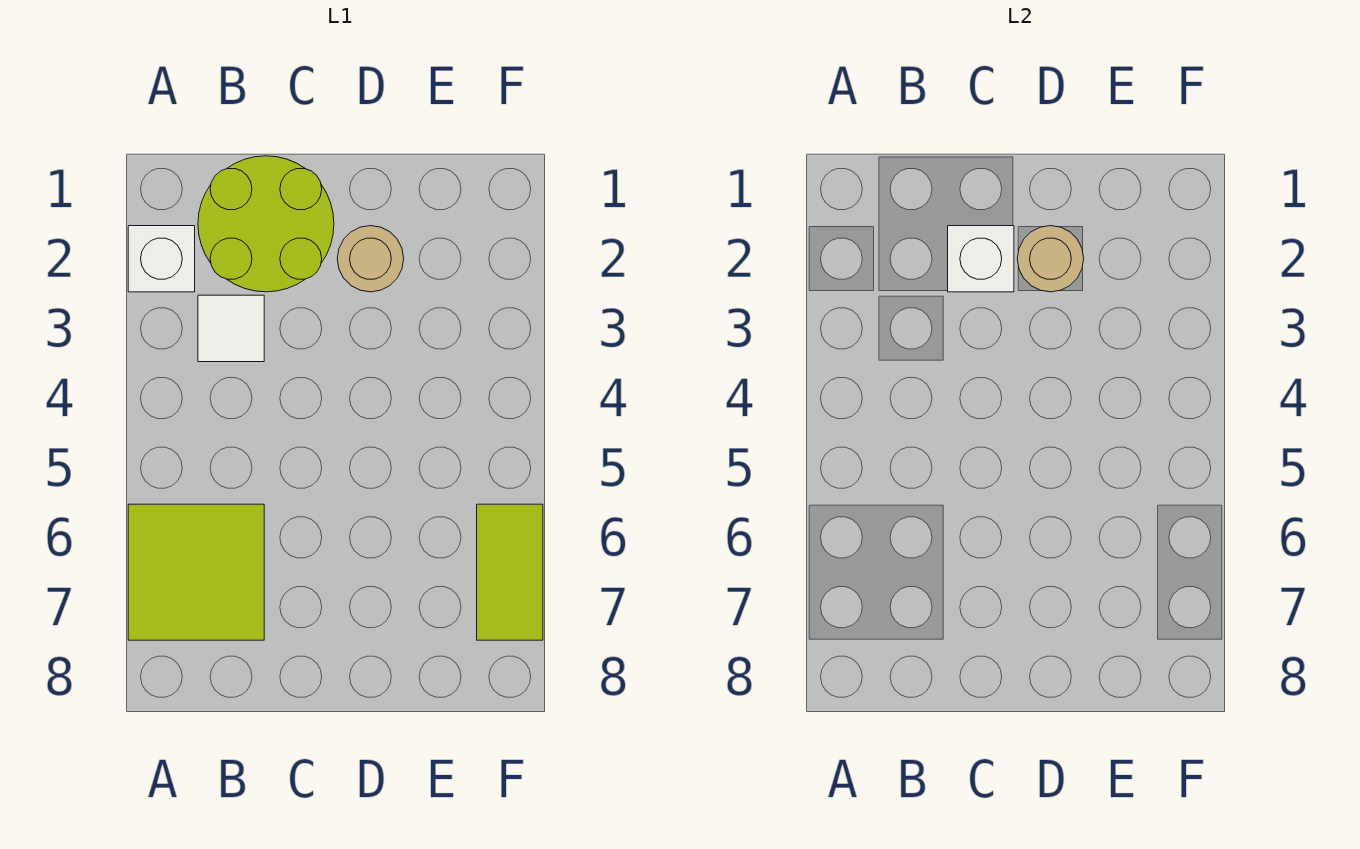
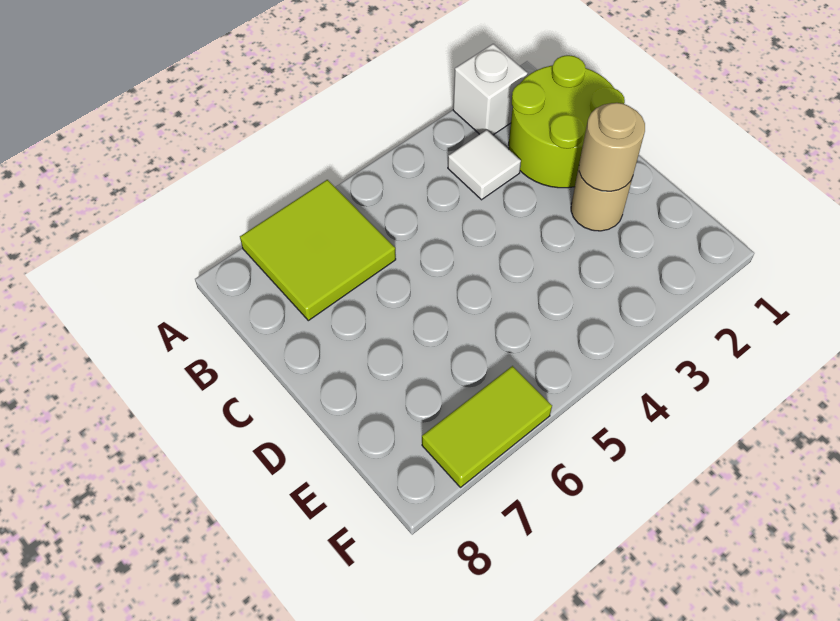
white brick C2 level 2 -> none

